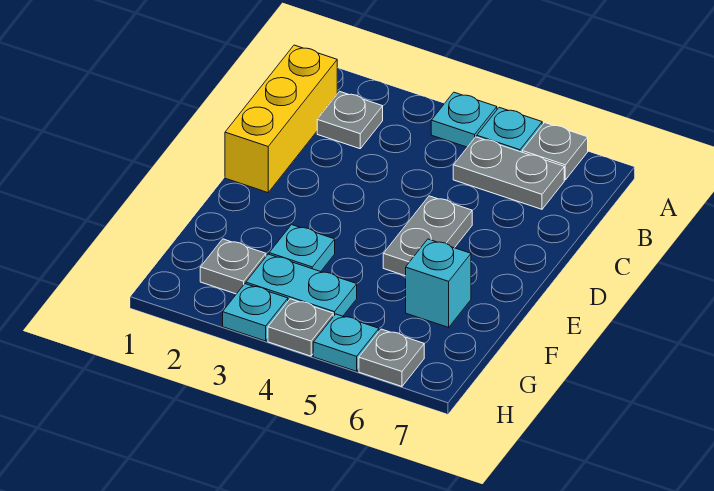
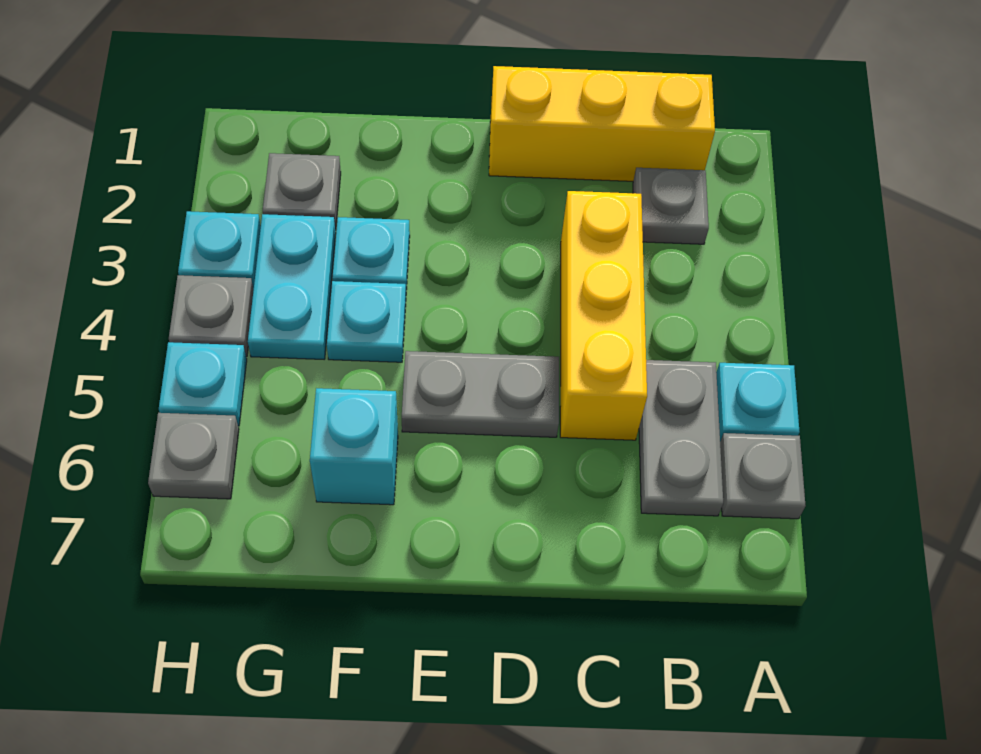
cyan plate A4 level 1 -> cyan plate F4 level 1
none -> yellow brick C3:C5 level 1

